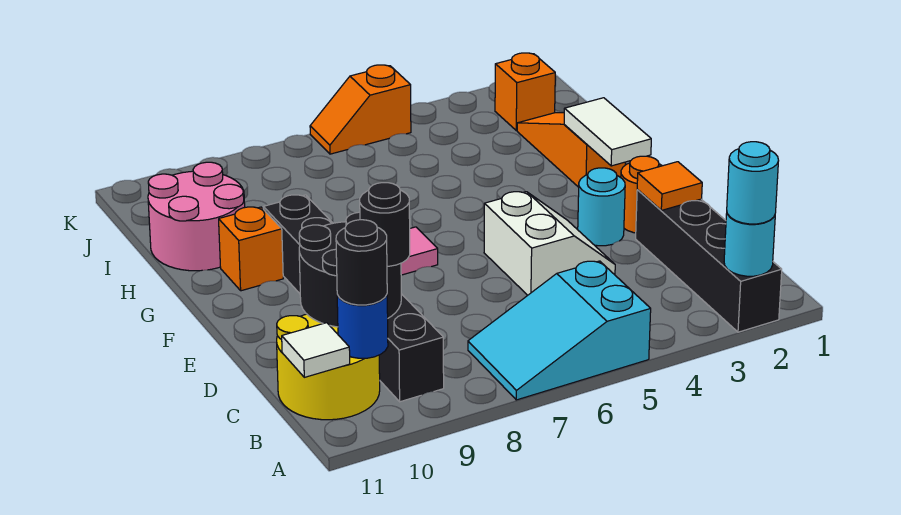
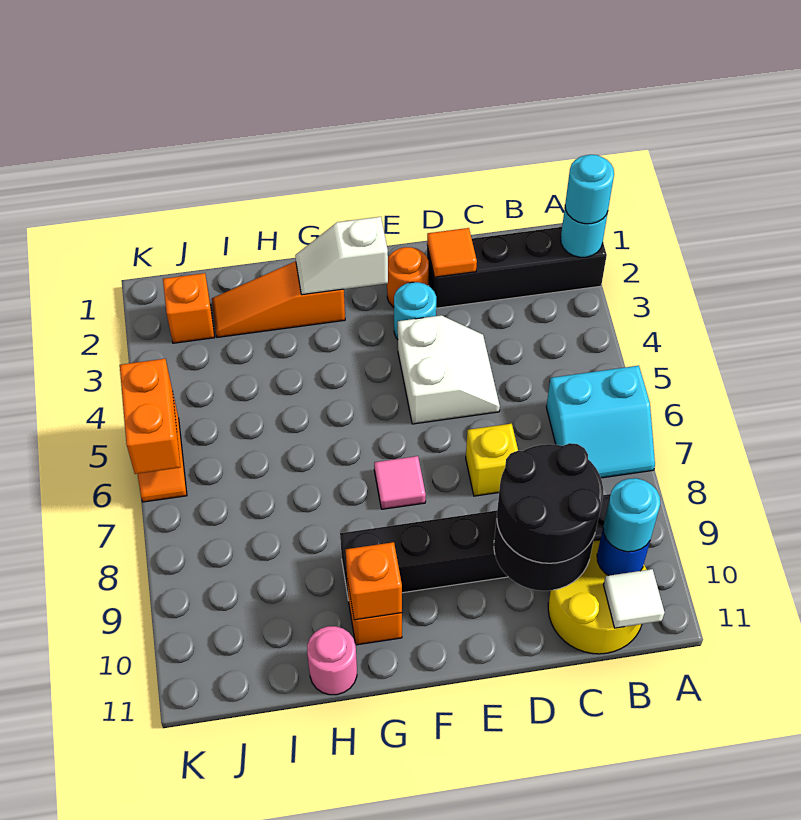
cyan slope A5:B7 level 1 top 5 -> cyan slope A6:B7 level 1 top 6
black round brick B10 level 3 -> cyan round brick B10 level 3
black round brick C9 level 3 -> black round brick C9:D10 level 3
white slope D4:E5 level 1 top 5 -> white slope D4:E5 level 1 top E
none -> yellow brick D7 level 1
white tile F2:G2 level 2 -> white slope F2:G2 level 2 top F
none -> orange brick G10 level 2
pink round brick H10:I11 level 1 -> pink round brick H11 level 1
none -> orange brick K5:K6 level 2

